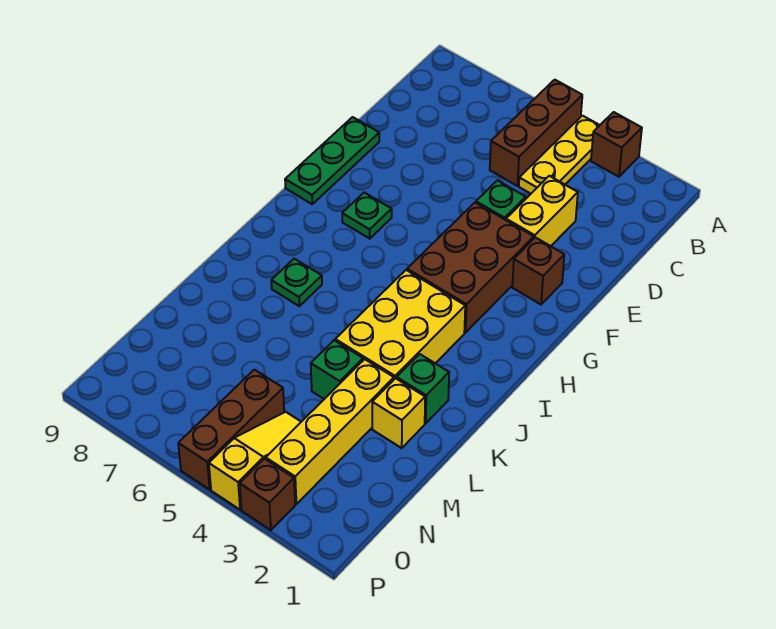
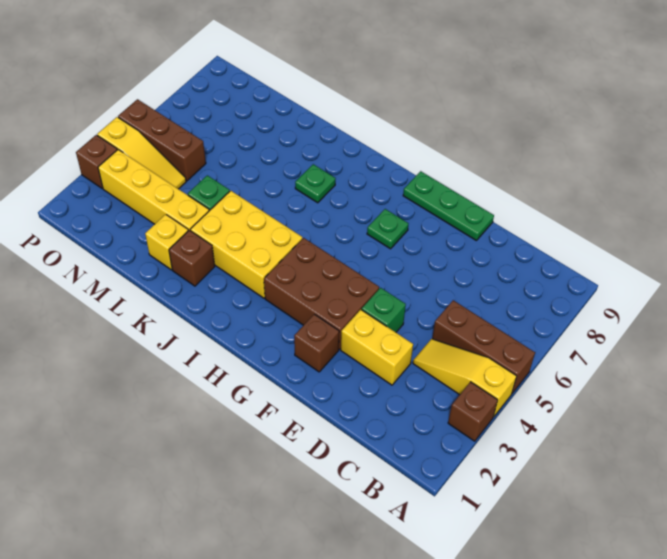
yellow plate A4:C4 level 1 -> yellow slope A4:C4 level 1 top A
green brick K2 level 1 -> brown brick K2 level 1

